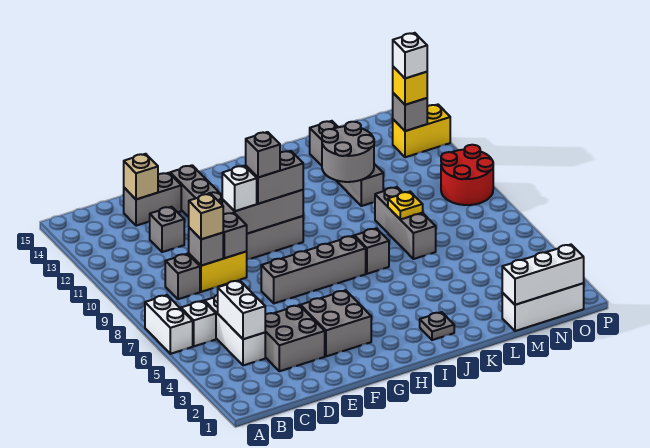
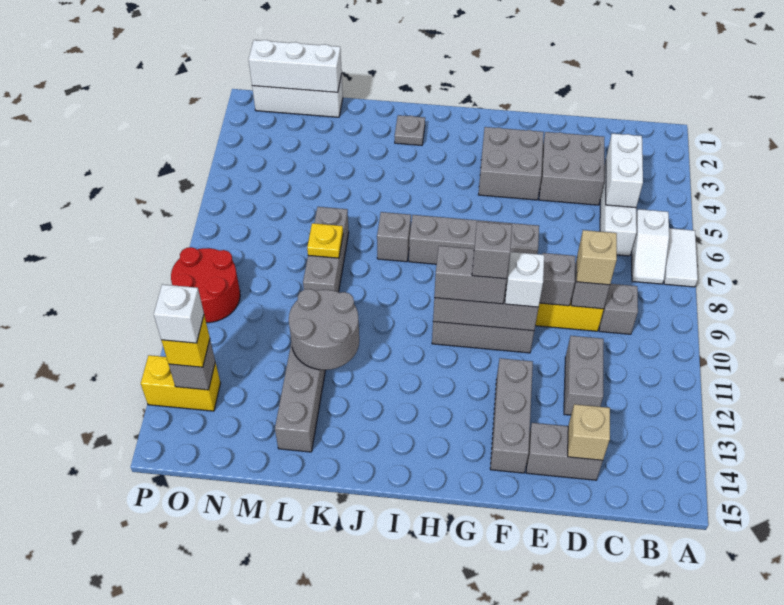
white brick A6:A7 level 1 -> white tile A6:A7 level 1
grey brick D12 level 1 -> grey brick D11:D12 level 1

